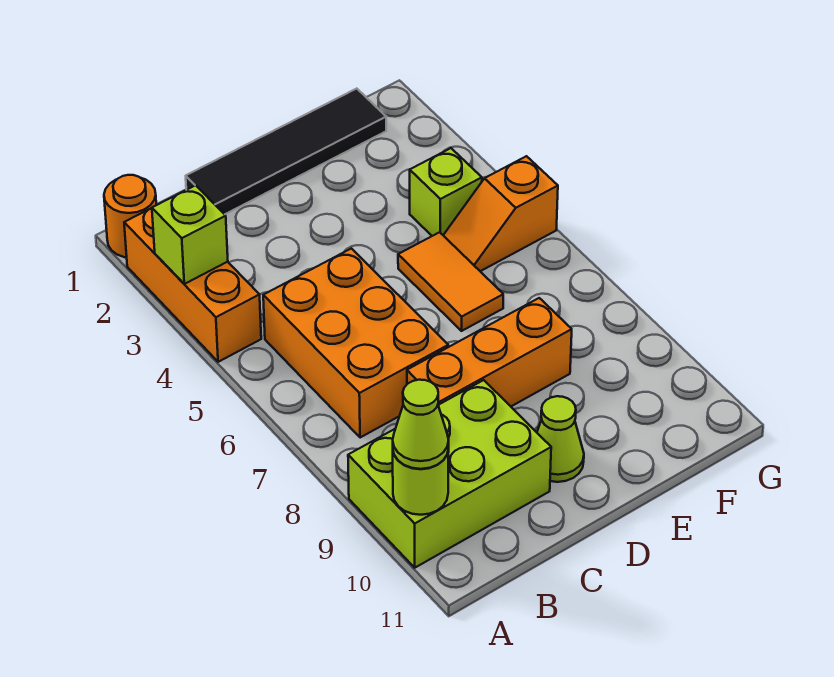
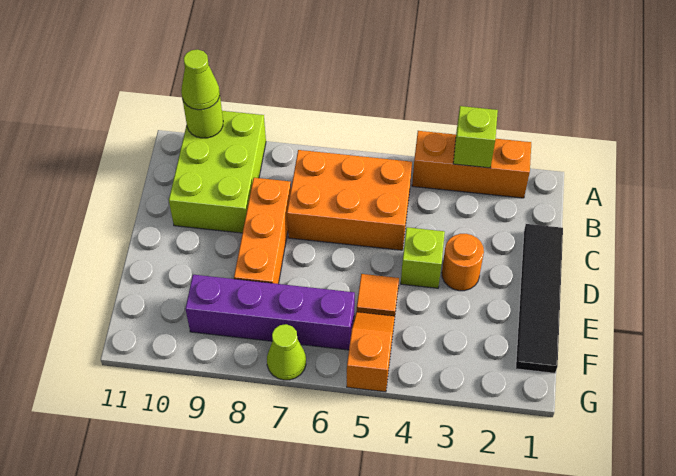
orange round brick A1 level 1 -> orange round brick D3 level 1
lime cone D10 level 1 -> lime cone G7 level 1
orange tile E5:E6 level 1 -> orange tile E5 level 1
lime brick F4 level 1 -> lime brick D4 level 1
none -> purple brick F6:F9 level 1

